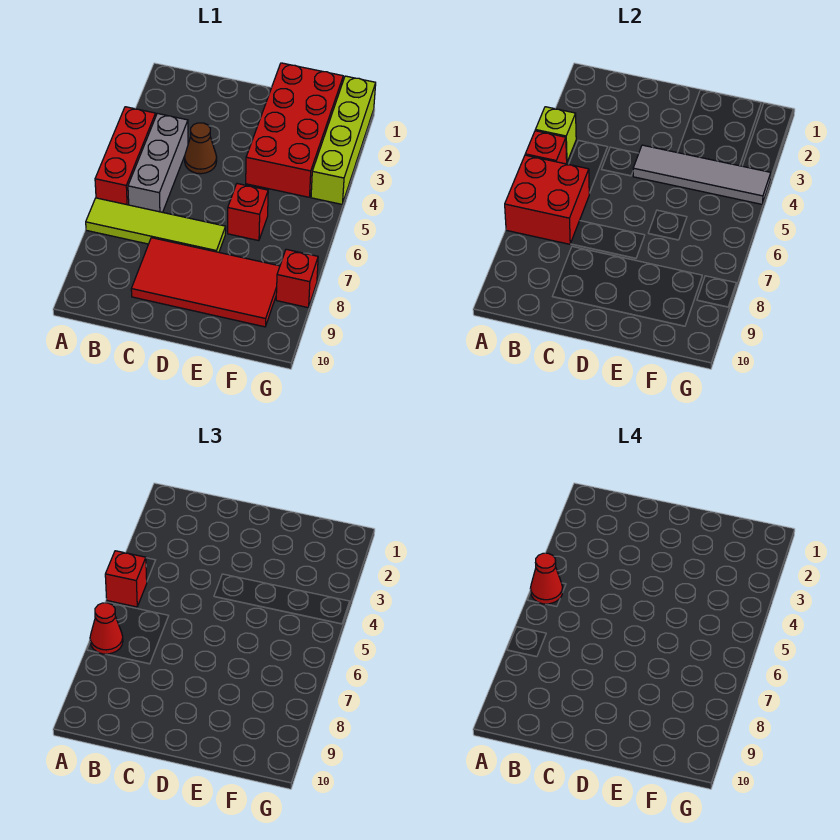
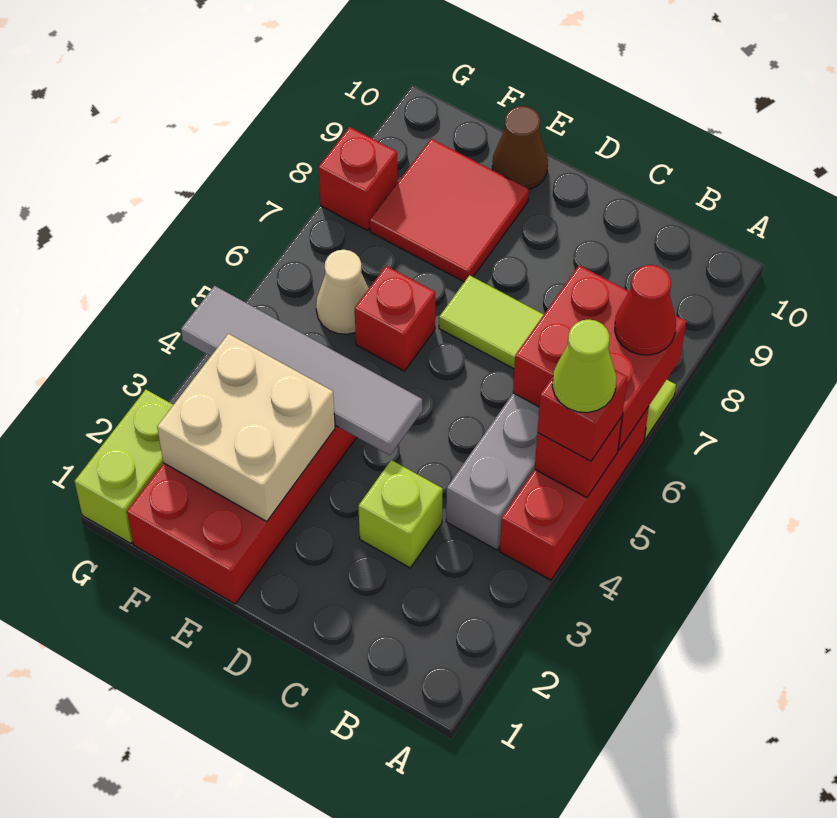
lime brick A4 level 2 -> lime brick C3 level 1
red cone A5 level 4 -> lime cone A5 level 4
brown cone C4 level 1 -> brown cone E10 level 1
red tile C8:F9 level 1 -> red tile E8:F9 level 1
none -> tan brick E2:F3 level 2
none -> tan cone F6 level 1
lime brick G1:G4 level 1 -> lime brick G1:G2 level 1

